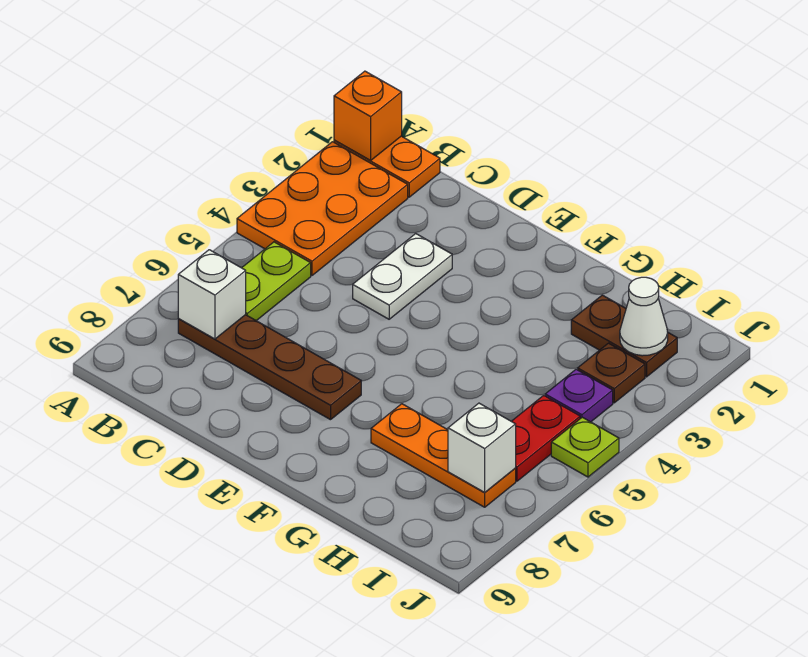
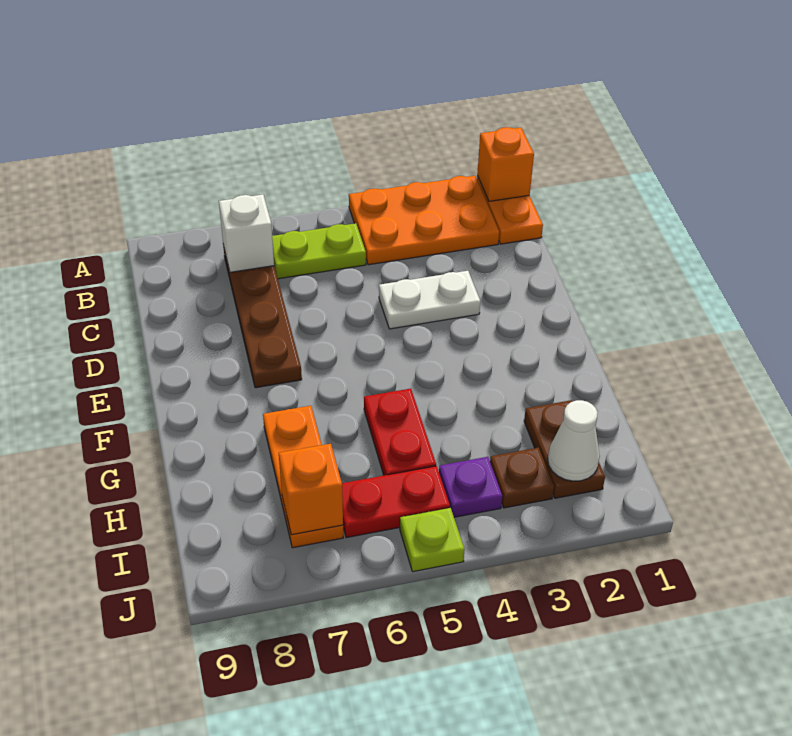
none -> red plate G5:H5 level 1
white brick I7 level 2 -> orange brick I7 level 2

